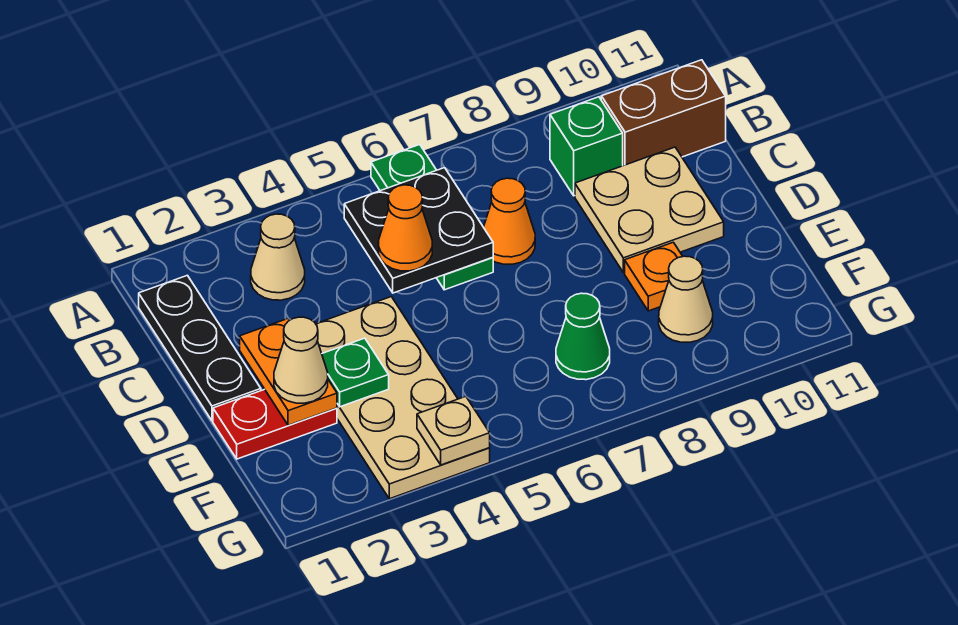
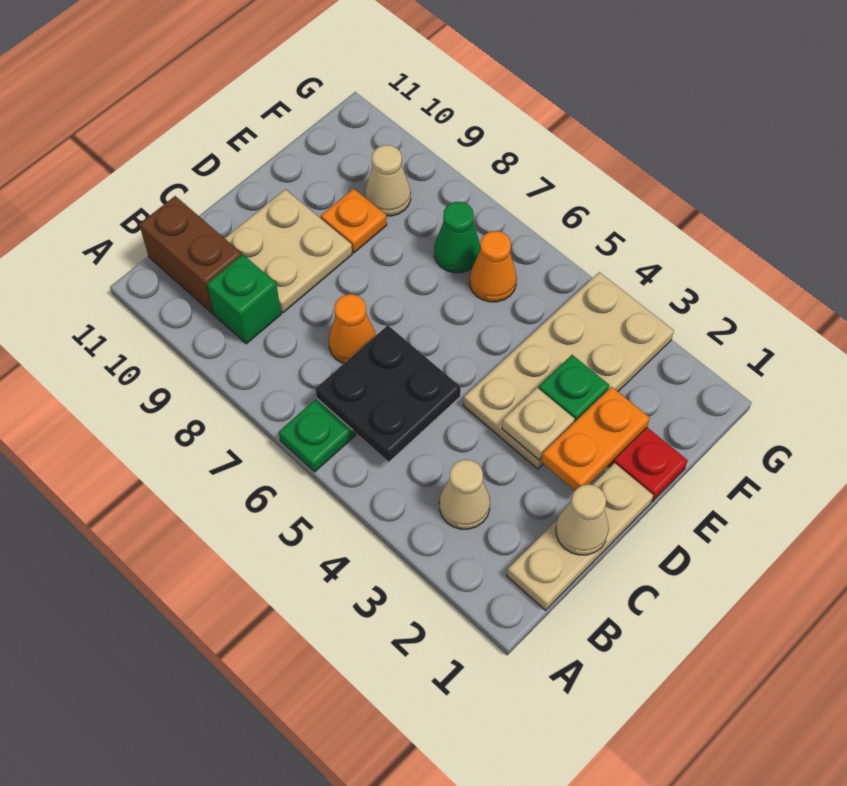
black plate B1:D1 level 1 -> tan plate B1:D1 level 1
orange cone C5 level 3 -> orange cone F6 level 1
tan cone E2 level 3 -> tan cone C1 level 2
tan plate G4 level 2 -> tan plate D3 level 2

